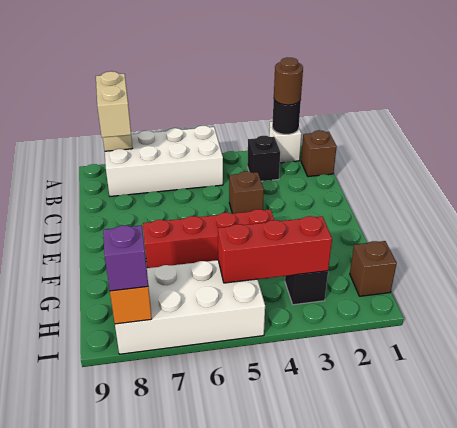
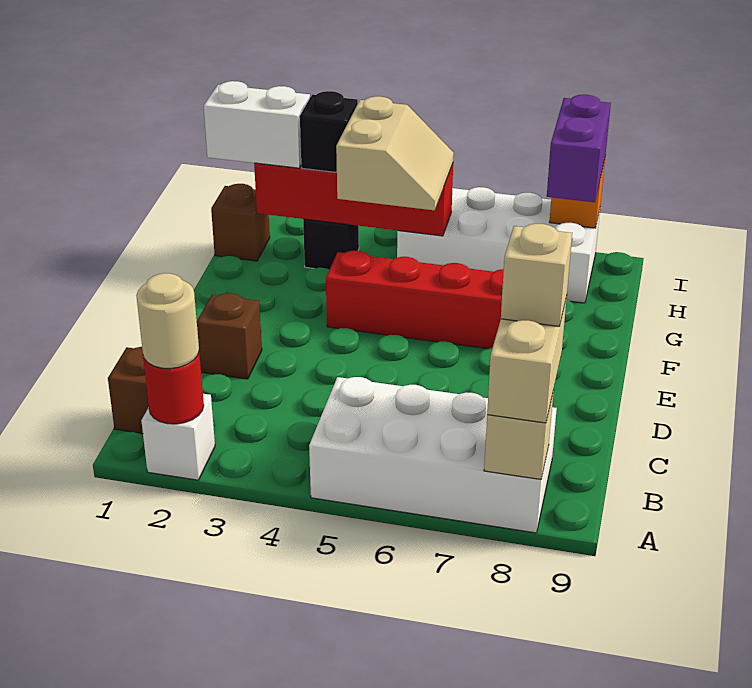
black round brick A2 level 2 -> red round brick A2 level 2
brown round brick A2 level 3 -> tan round brick A2 level 3
black brick B3 level 1 -> black brick H3 level 3
none -> tan brick B8 level 4
brown brick D4 level 1 -> brown brick D2 level 1
none -> tan slope G4:H5 level 3 top 4
none -> white brick H1:H2 level 3
red brick H3:H5 level 2 -> red brick H2:H5 level 2
purple brick I8 level 3 -> purple brick H8:I8 level 3

